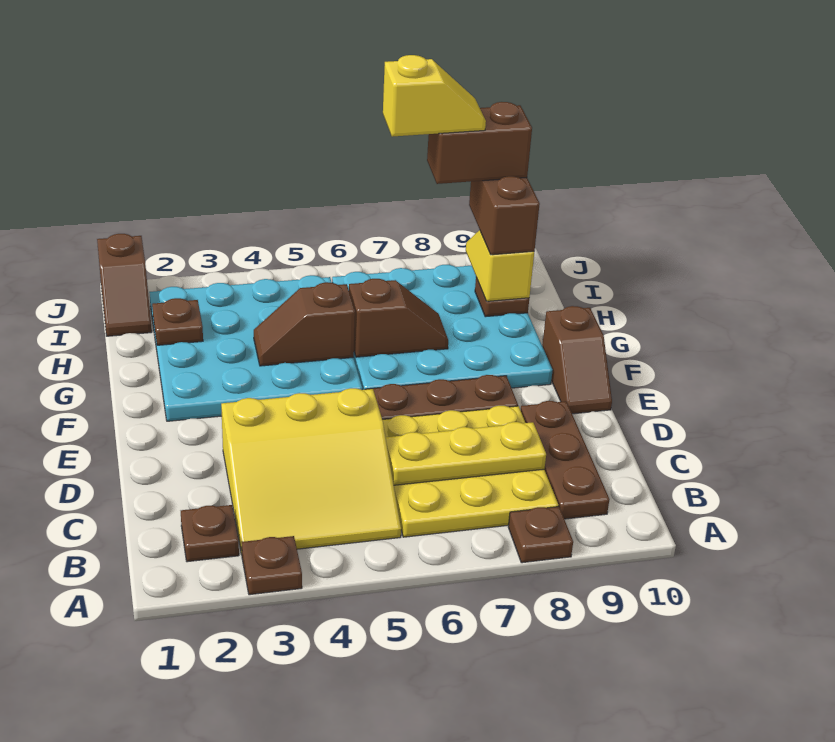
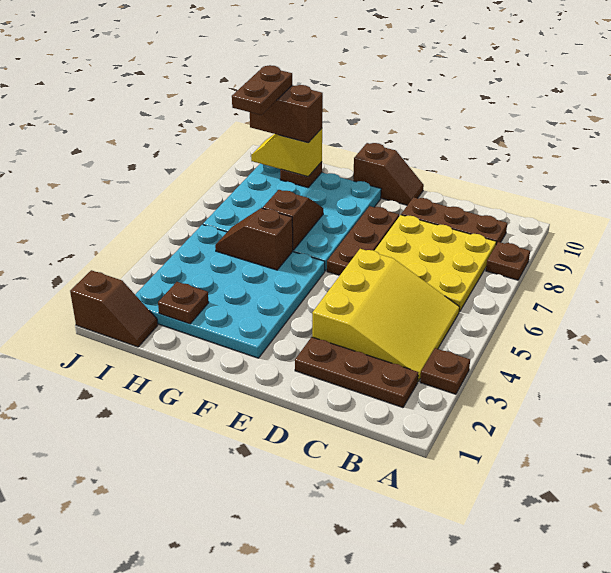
brown plate B2 level 1 -> brown plate B2:D2 level 1
yellow plate C6:C8 level 2 -> none
brown slope G4:G5 level 2 top 5 -> brown slope G5:H5 level 2 top G
yellow slope I7:I8 level 6 top 7 -> none
brown brick I8:I9 level 5 -> brown plate I8:I9 level 5

